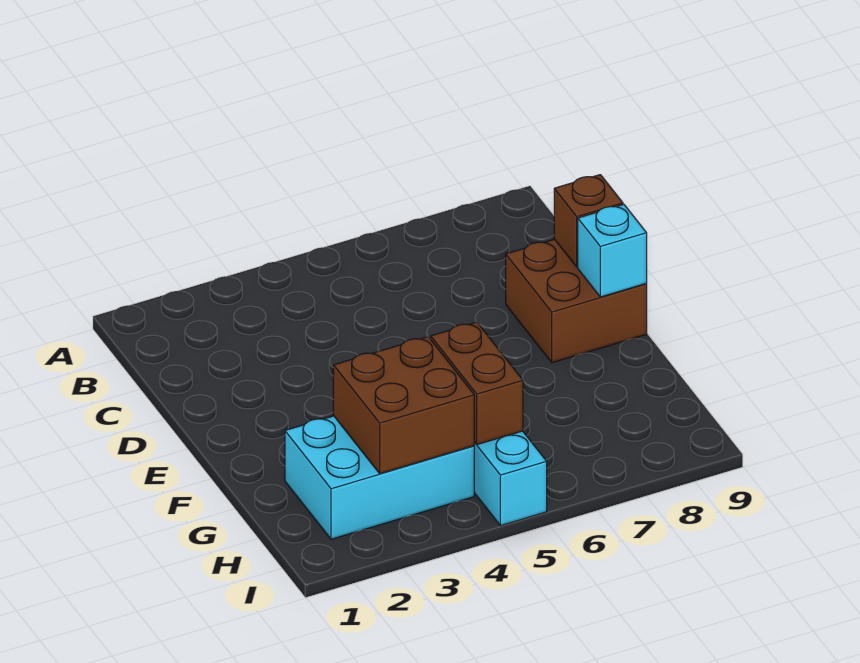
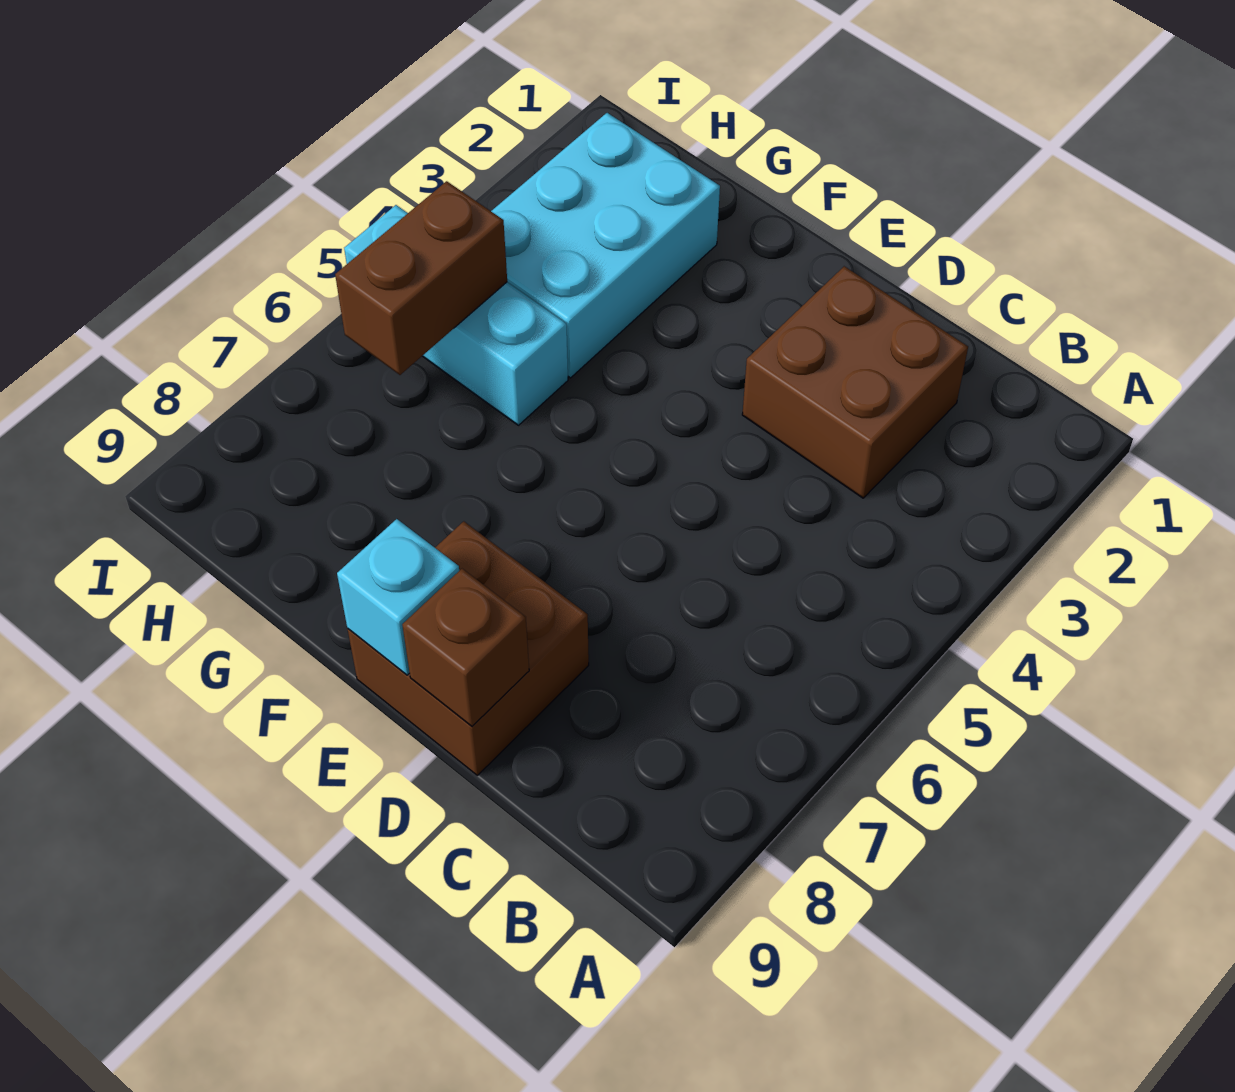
brown brick G3:H4 level 2 -> brown brick C2:D3 level 1
brown brick G5:H5 level 2 -> brown brick H5:H6 level 2

